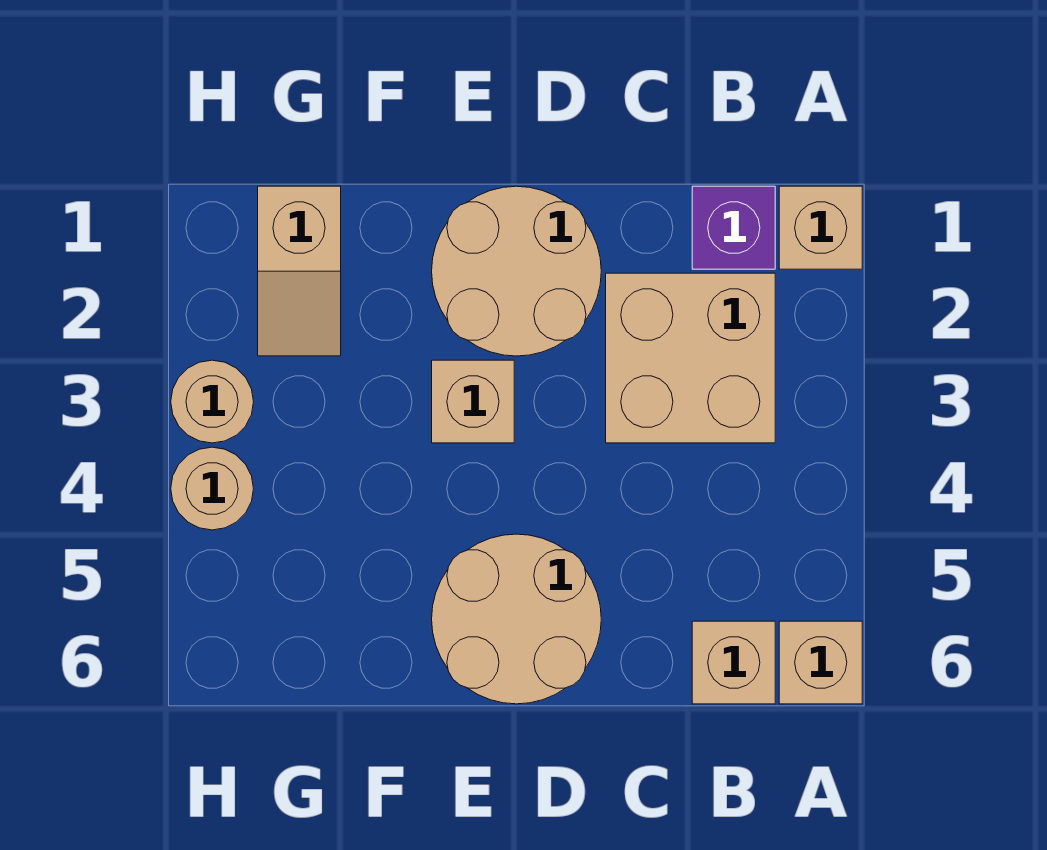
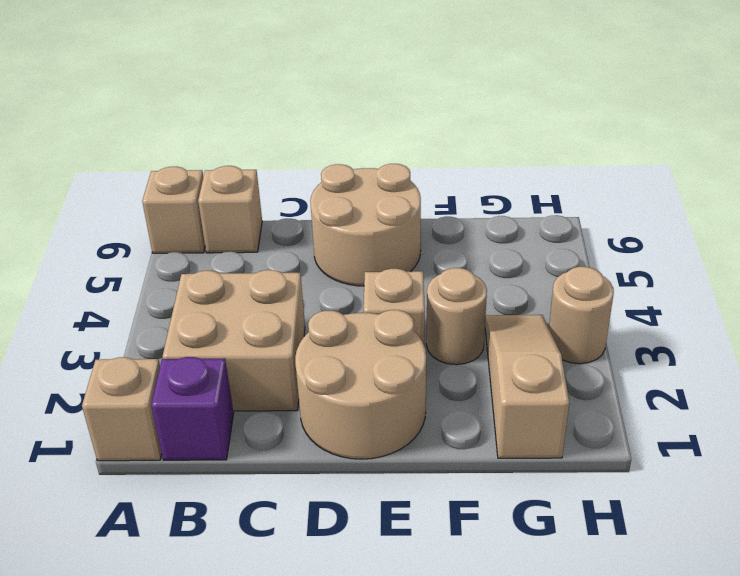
tan slope G1:G2 level 1 top 1 -> tan slope G1:G3 level 1 top 1
tan round brick H4 level 1 -> tan round brick F3 level 1

